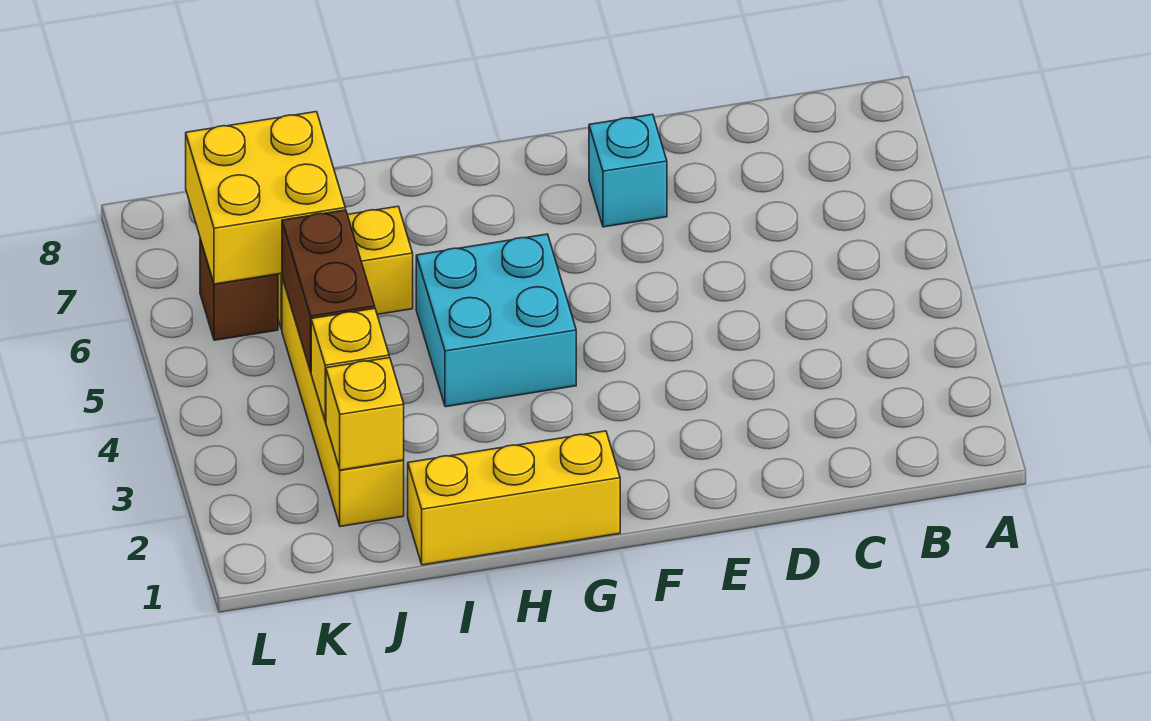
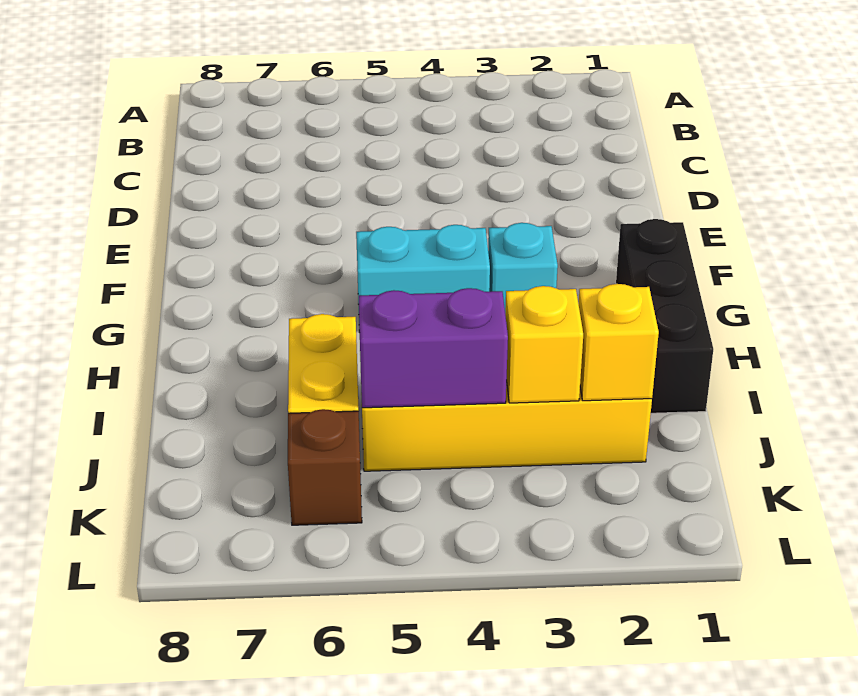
cyan brick E7 level 1 -> cyan brick G3 level 1
yellow brick G1:I1 level 1 -> black brick G1:I1 level 1
cyan brick G4:H5 level 1 -> cyan brick G4:G5 level 1
brown brick J4:J5 level 2 -> purple brick J4:J5 level 2
yellow brick J6:K7 level 2 -> none

